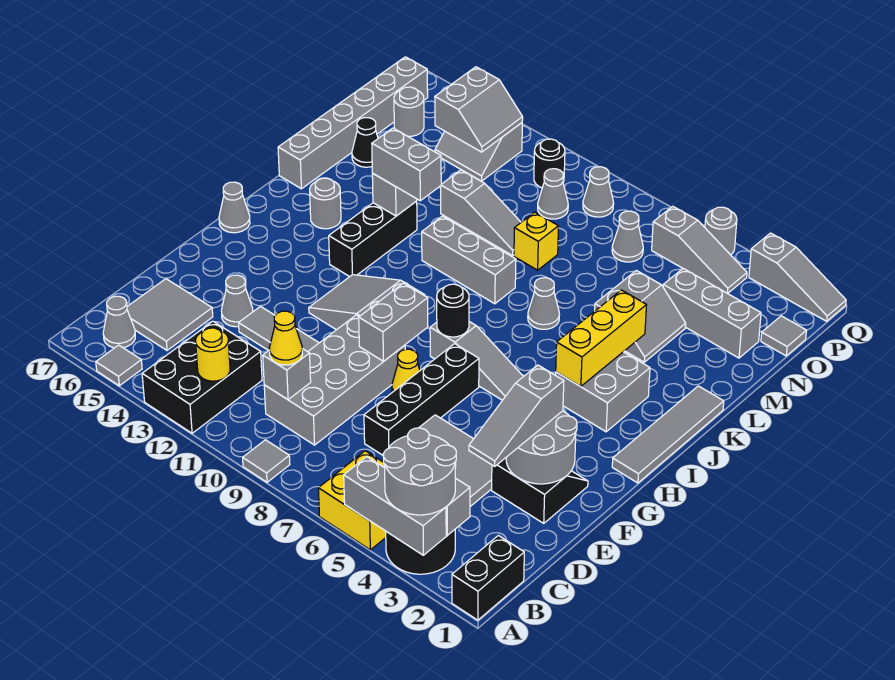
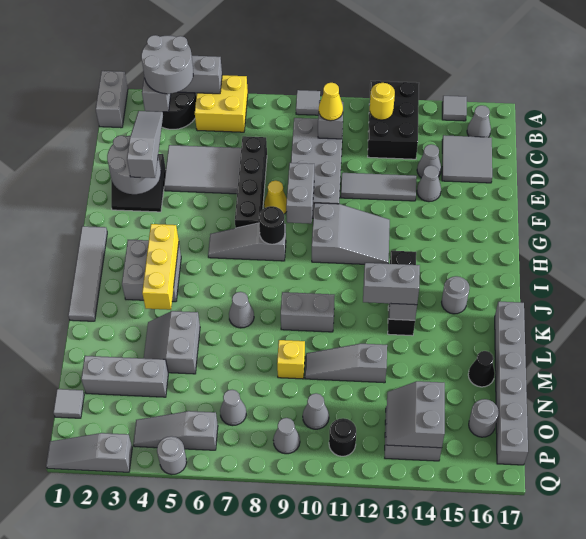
black brick A1:B1 level 1 -> grey brick A1:B1 level 1
grey cone H17 level 1 -> grey cone D14 level 1
grey brick K9:K11 level 1 -> grey brick K9:K10 level 1

